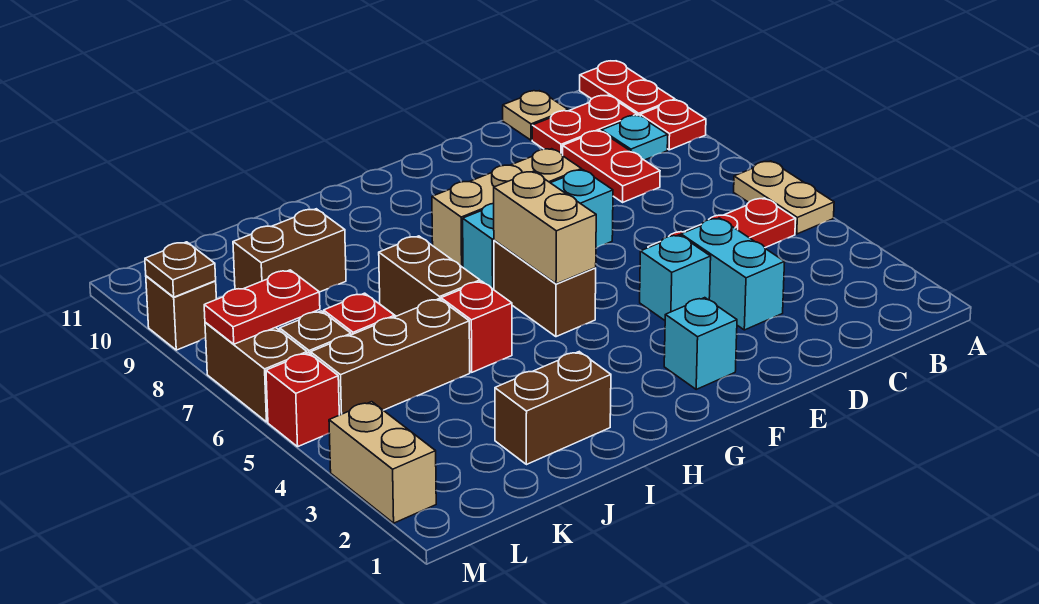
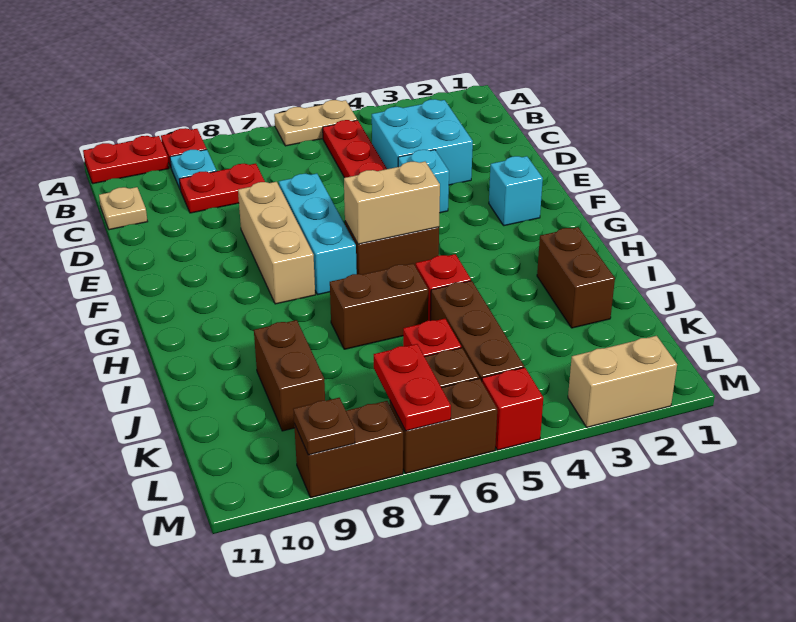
red plate B10:C10 level 1 -> none
cyan brick D3:D4 level 1 -> cyan brick C3:D4 level 1
brown brick M9 level 1 -> brown brick M8:M9 level 1

